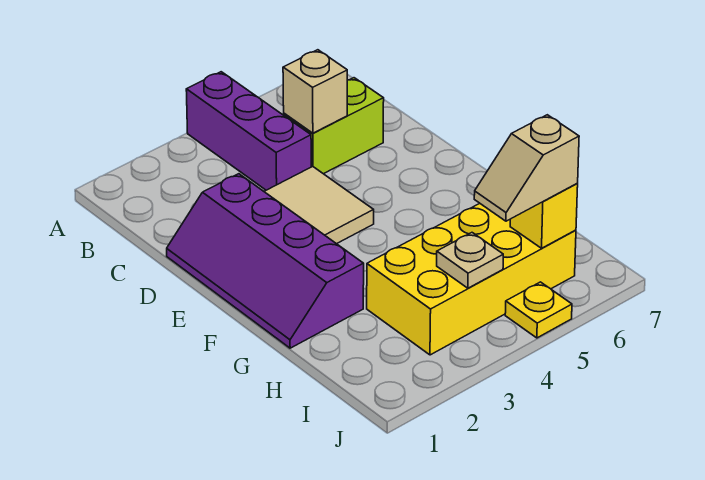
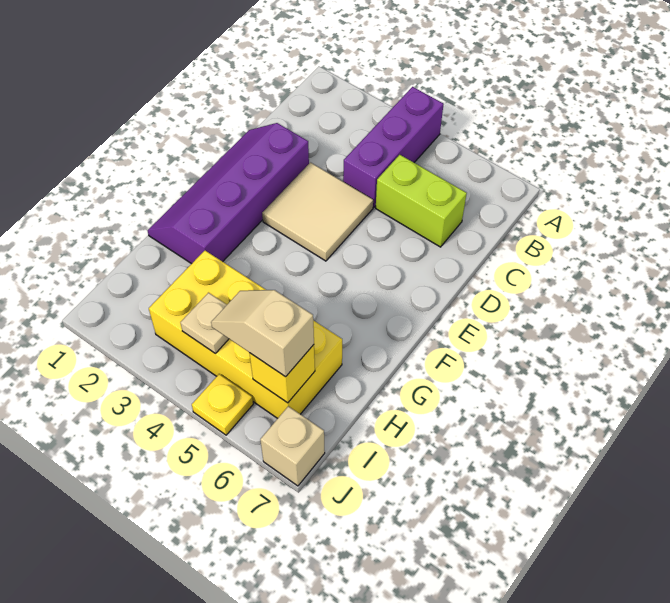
tan brick C5 level 2 -> tan brick J7 level 1

